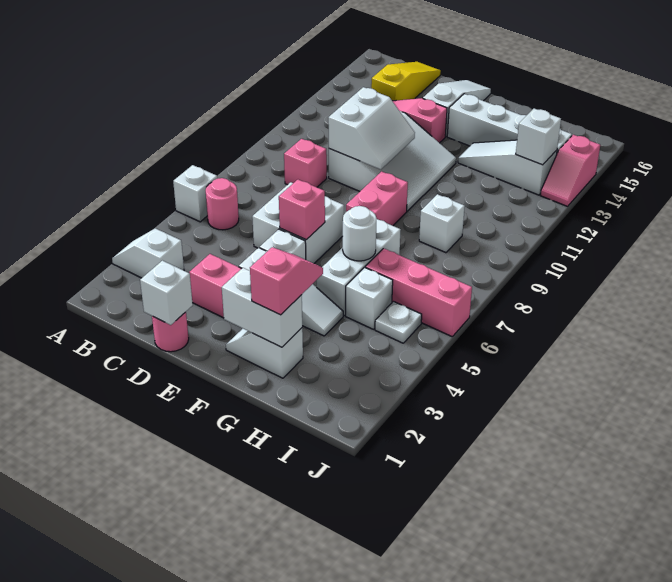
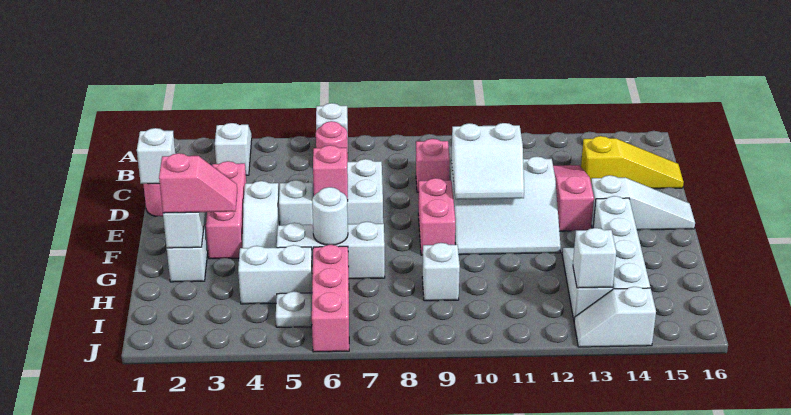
pink brick F8:F9 level 1 -> pink brick E9:F9 level 1
white brick H5 level 1 -> white brick H4:H5 level 1
pink slope J13:J14 level 1 top 14 -> white slope J13:J14 level 1 top 14

